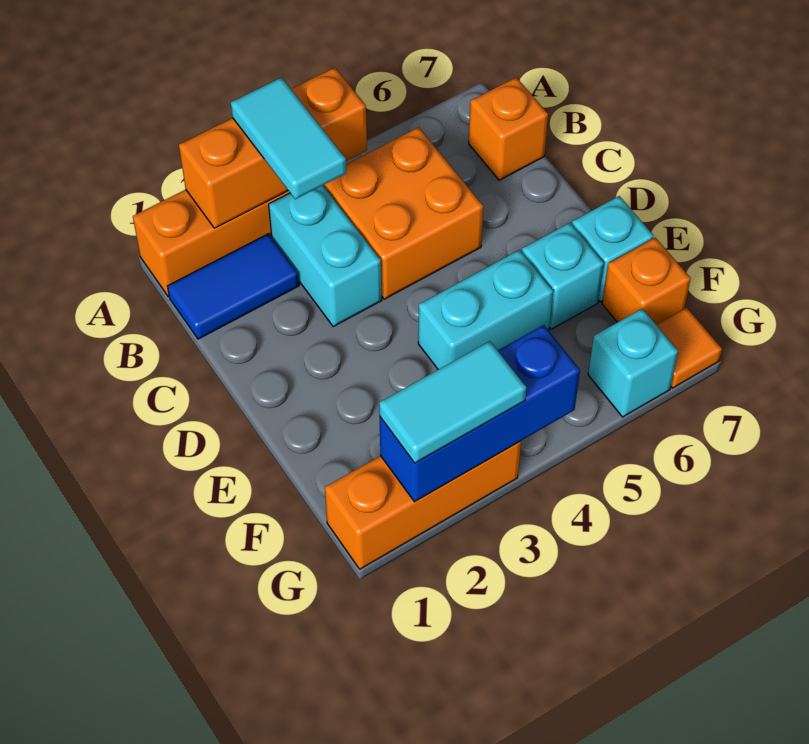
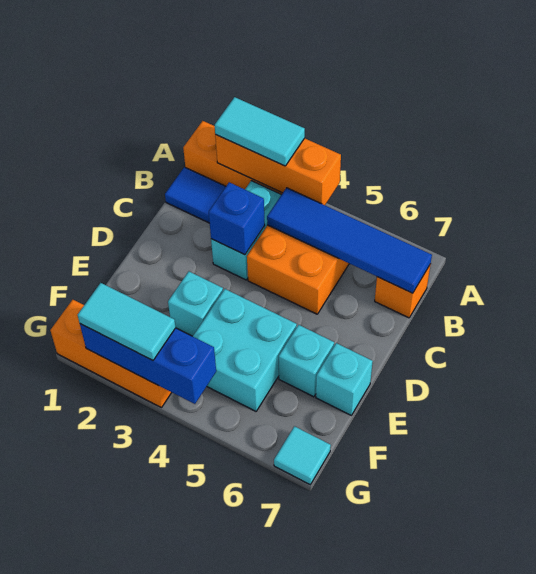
cyan tile A3:B3 level 3 -> cyan tile A2:A3 level 3
none -> blue tile B4:B7 level 2
none -> blue brick C3 level 2
cyan brick E4:E5 level 1 -> cyan brick E4:F5 level 1
orange brick F7 level 1 -> none
cyan brick G6 level 1 -> cyan brick E3 level 1
orange tile G7 level 1 -> cyan tile G7 level 1

